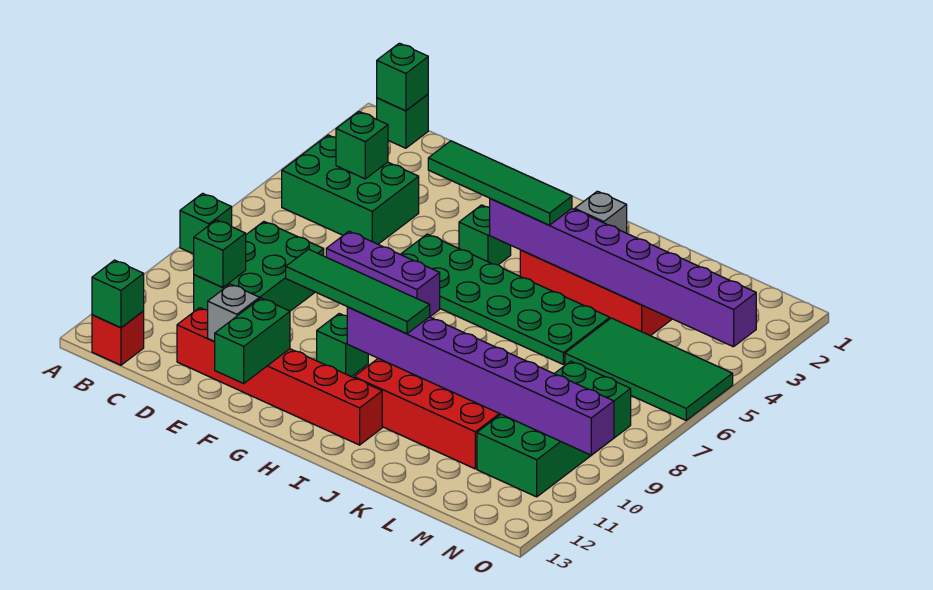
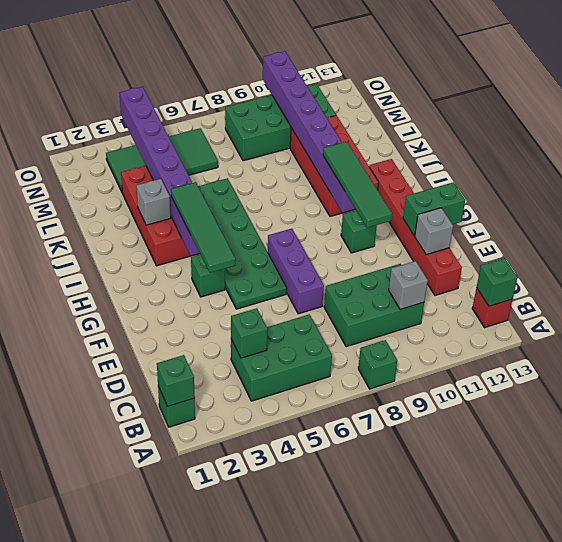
green brick B4:D5 level 1 -> green brick B4:C6 level 1
green brick C10 level 2 -> grey brick C10 level 2
green tile L5:O6 level 1 -> green tile M3:N6 level 1

